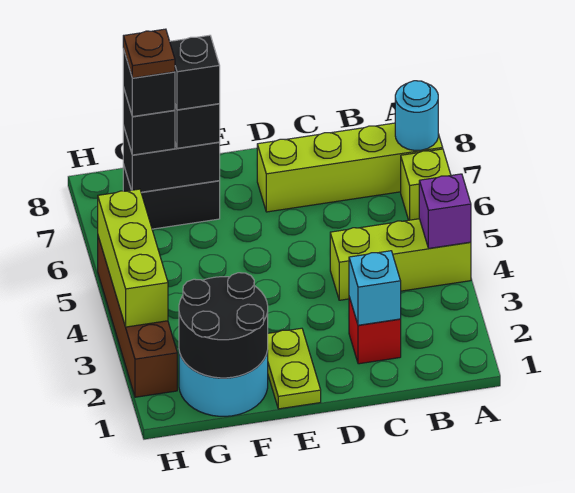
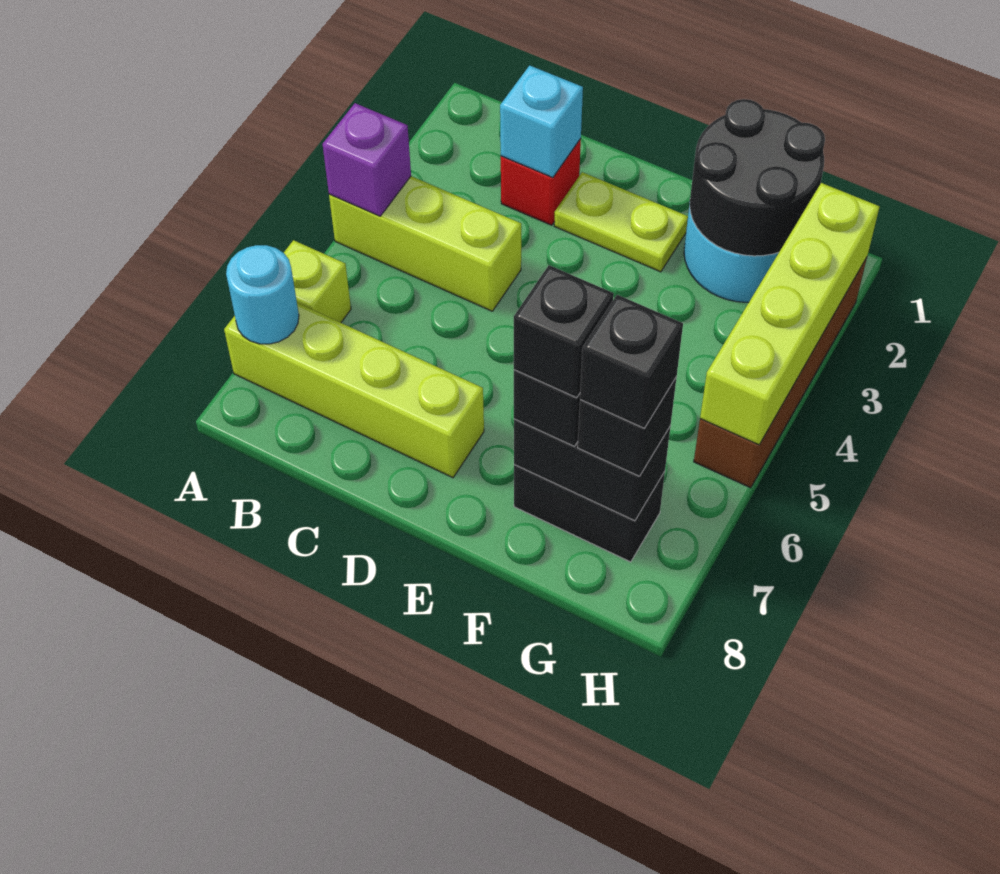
lime plate E1:E2 level 1 -> lime plate D2:E2 level 1
brown plate G7 level 5 -> none
lime brick H3:H5 level 2 -> lime brick H2:H5 level 2

